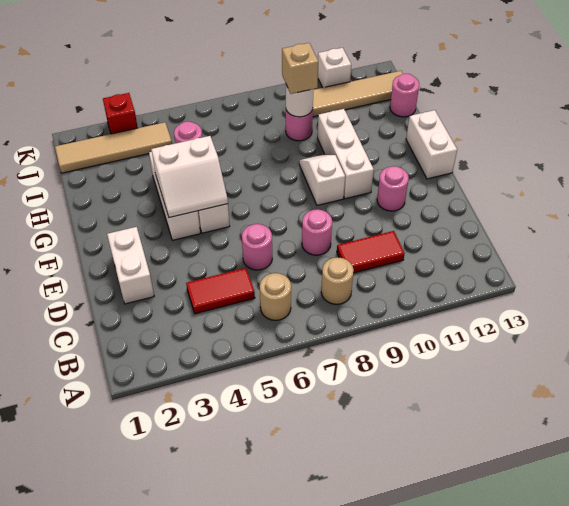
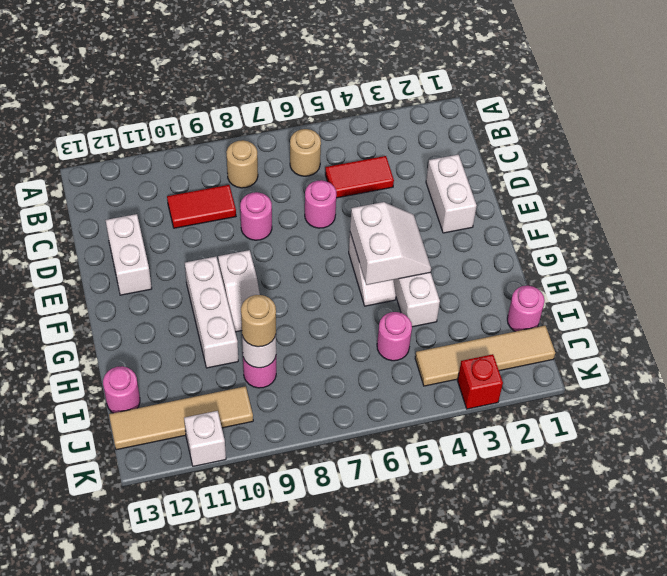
pink round brick E11 level 1 -> pink round brick I1 level 1
white slope F4:G5 level 2 top G -> white slope F4:G5 level 2 top 5
white brick F13:G13 level 1 -> white brick D12:E12 level 1
tan brick I9 level 3 -> tan round brick I9 level 3

